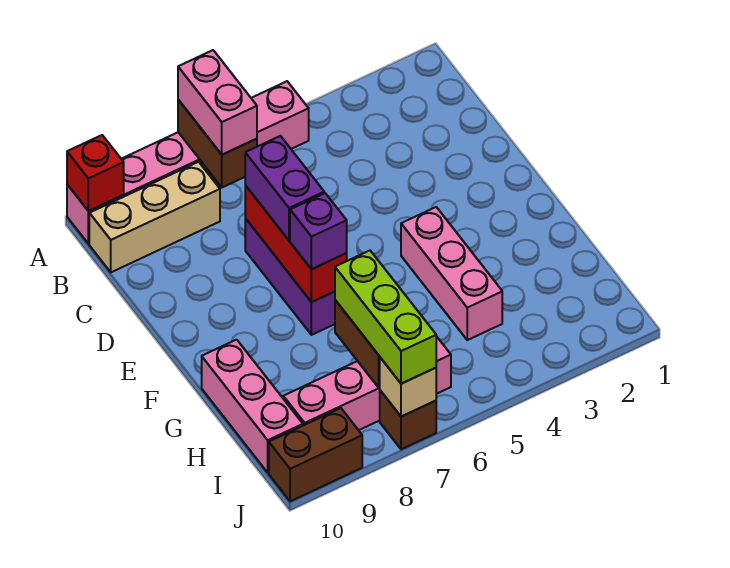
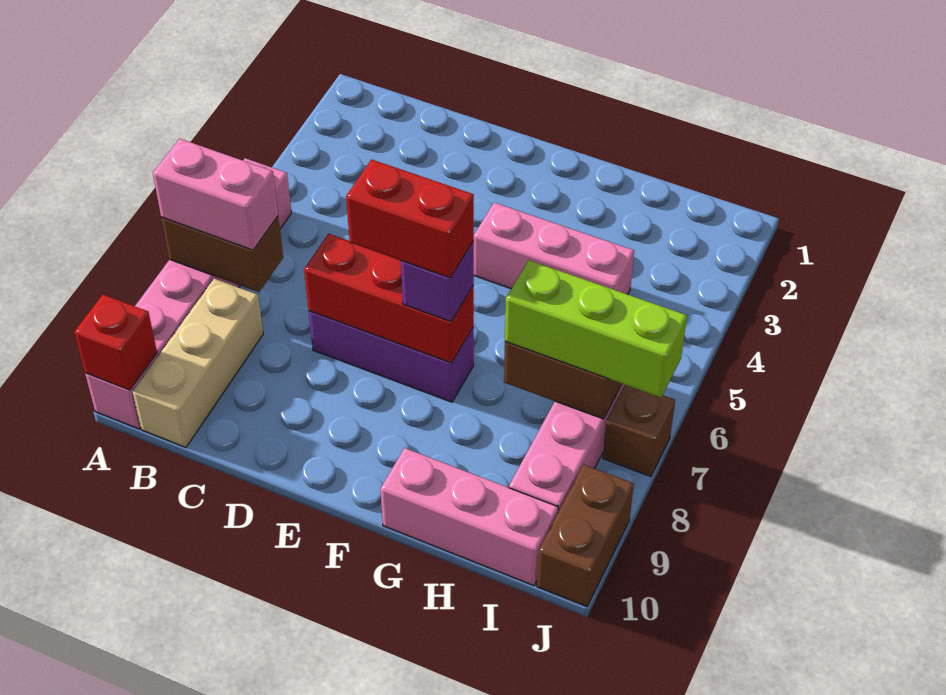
purple brick D7:E7 level 3 -> none
none -> red brick E7:F7 level 4
tan brick J7 level 2 -> none

